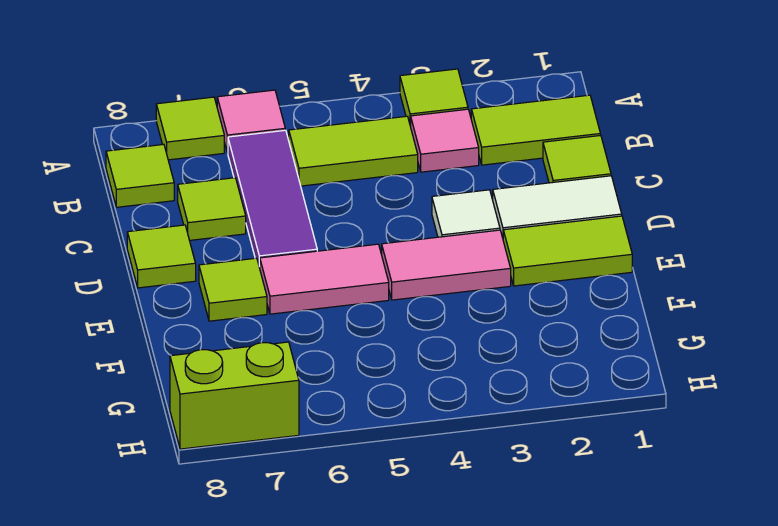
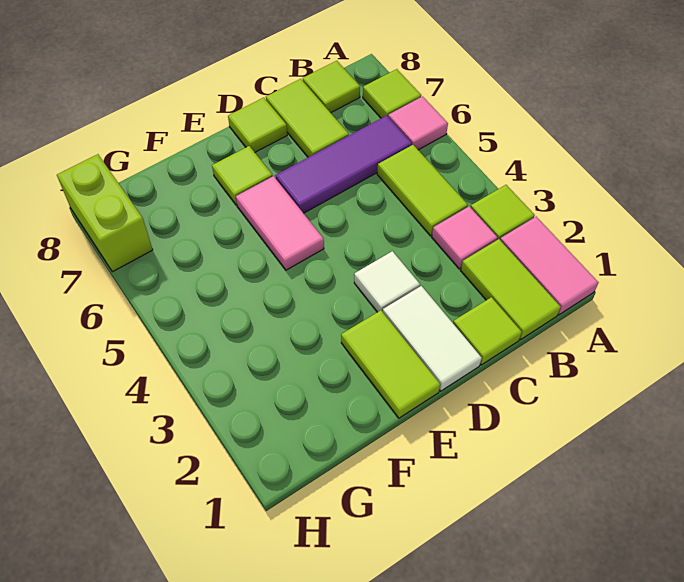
lime tile C7 level 1 -> lime tile C7:C8 level 1
pink tile E3:E4 level 1 -> pink tile A1:A2 level 1

